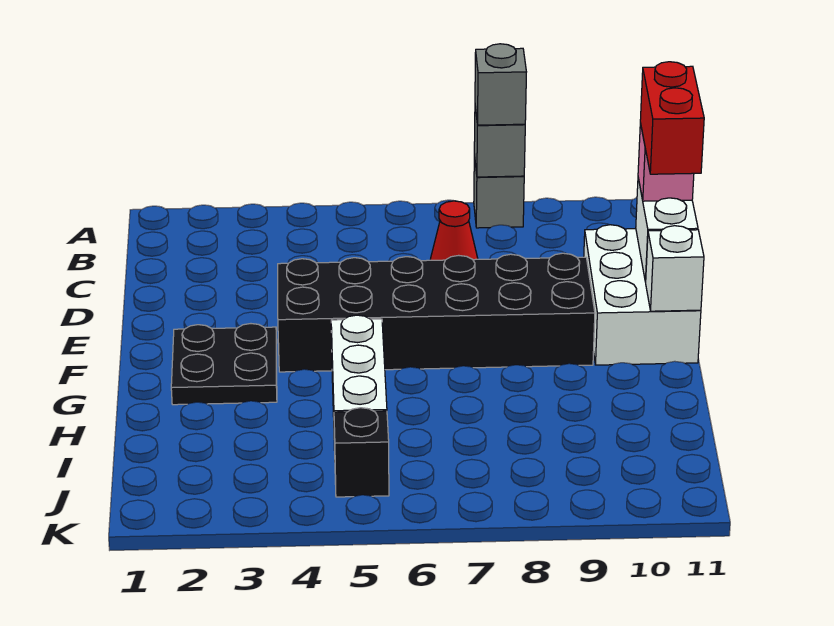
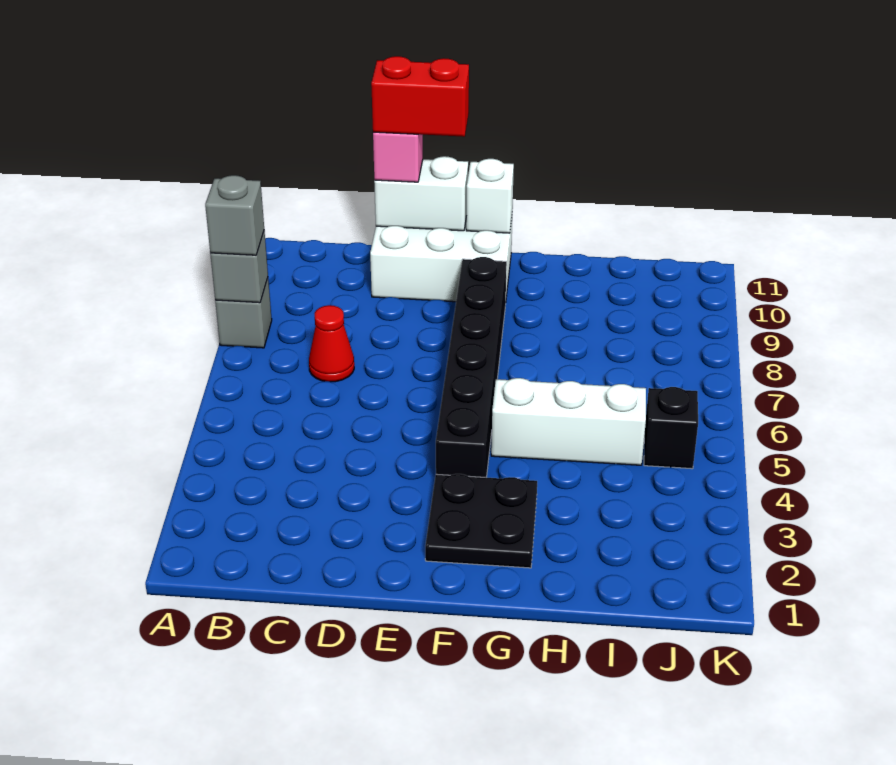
black brick E4:F9 level 1 -> black brick F4:F9 level 1

